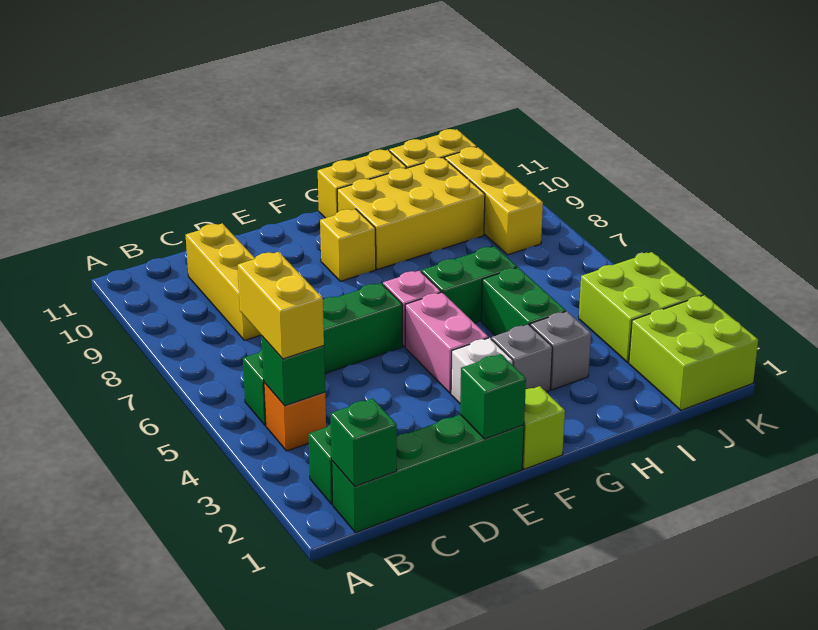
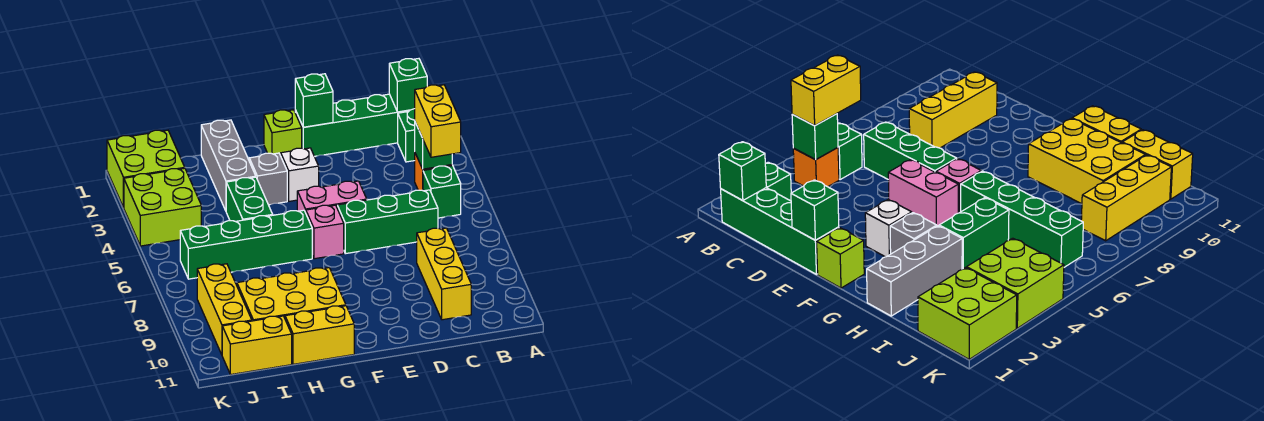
pink brick F4:F5 level 1 -> pink brick E5:F5 level 1
yellow brick F9 level 1 -> none
green brick G6:H6 level 1 -> green brick G6:J6 level 1
grey brick H3 level 1 -> grey brick H1:H3 level 1

